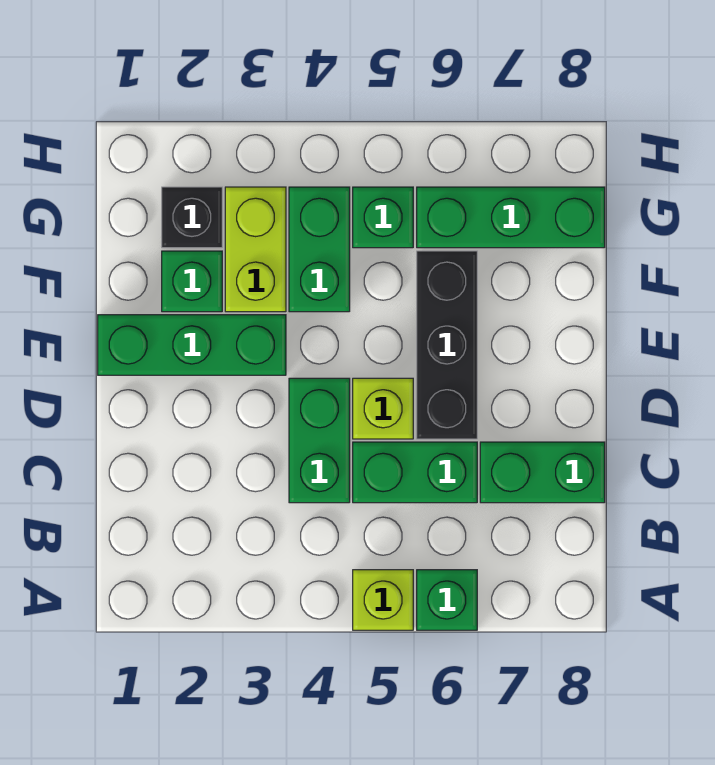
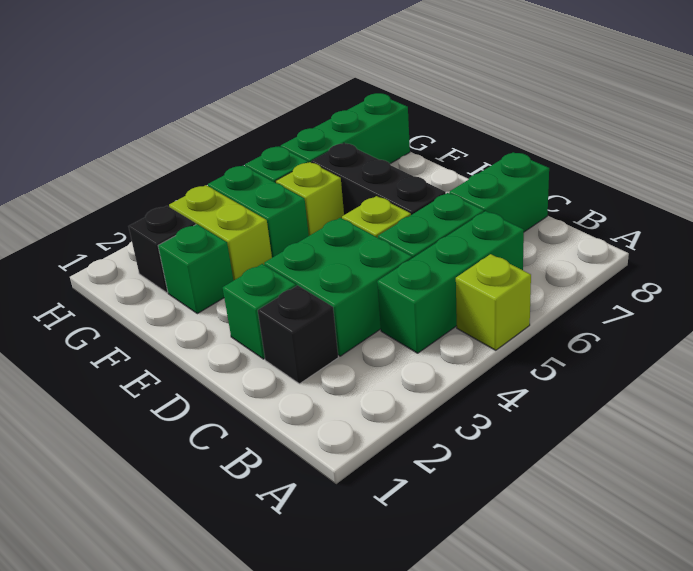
green brick A6 level 1 -> green brick D2 level 1
none -> black brick C2 level 1
green brick C4:D4 level 1 -> green brick C3:D4 level 1
green brick E1:E3 level 1 -> green brick B4:B6 level 1
none -> lime brick F5 level 1

